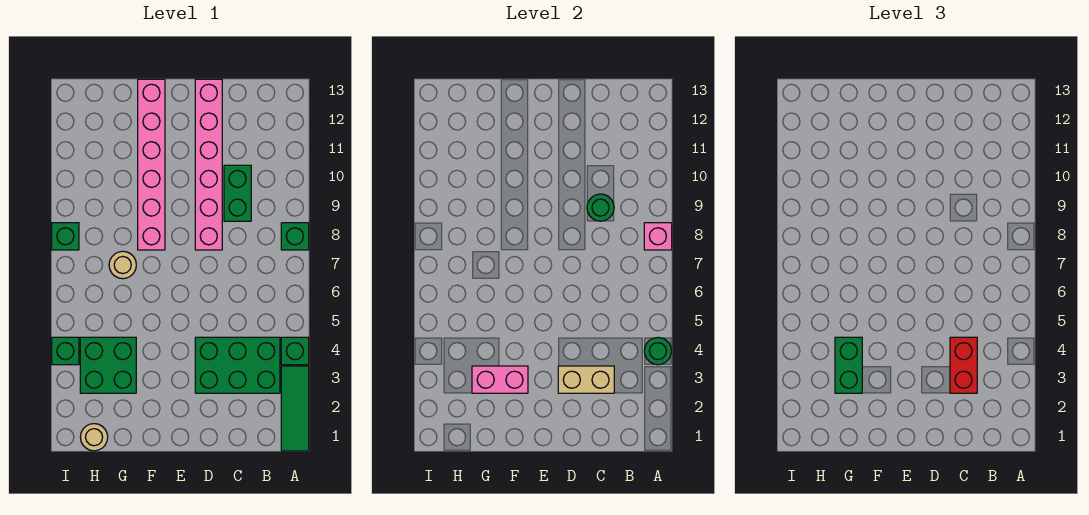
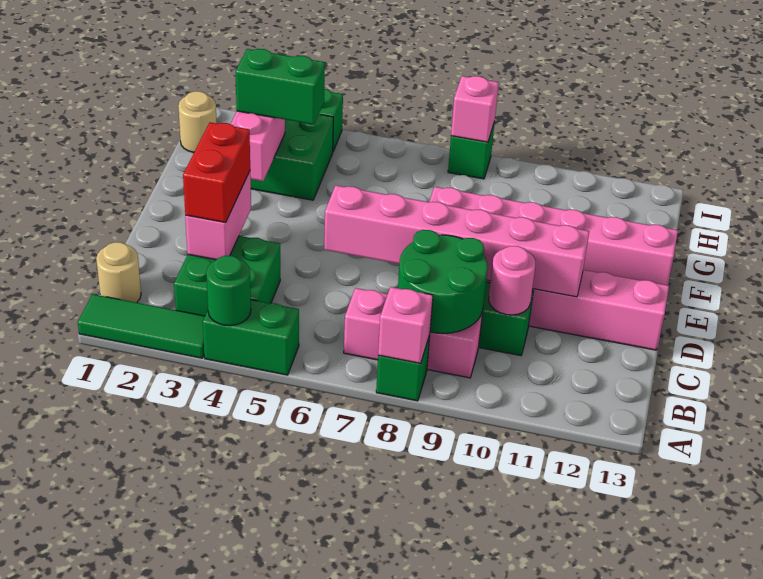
green brick A4 level 1 -> green brick A4:A5 level 1
green brick B3:D4 level 1 -> green brick B3:C4 level 1
none -> pink brick B7:B9 level 1
tan brick C3:D3 level 2 -> pink brick C3:D3 level 2
red brick C3:C4 level 3 -> red brick C3:D3 level 3
green round brick C9 level 2 -> green round brick B8:C9 level 2
none -> pink round brick C10 level 2
none -> pink brick D6:D11 level 2
tan round brick G7 level 1 -> tan round brick B1 level 1
none -> pink brick I8 level 2

